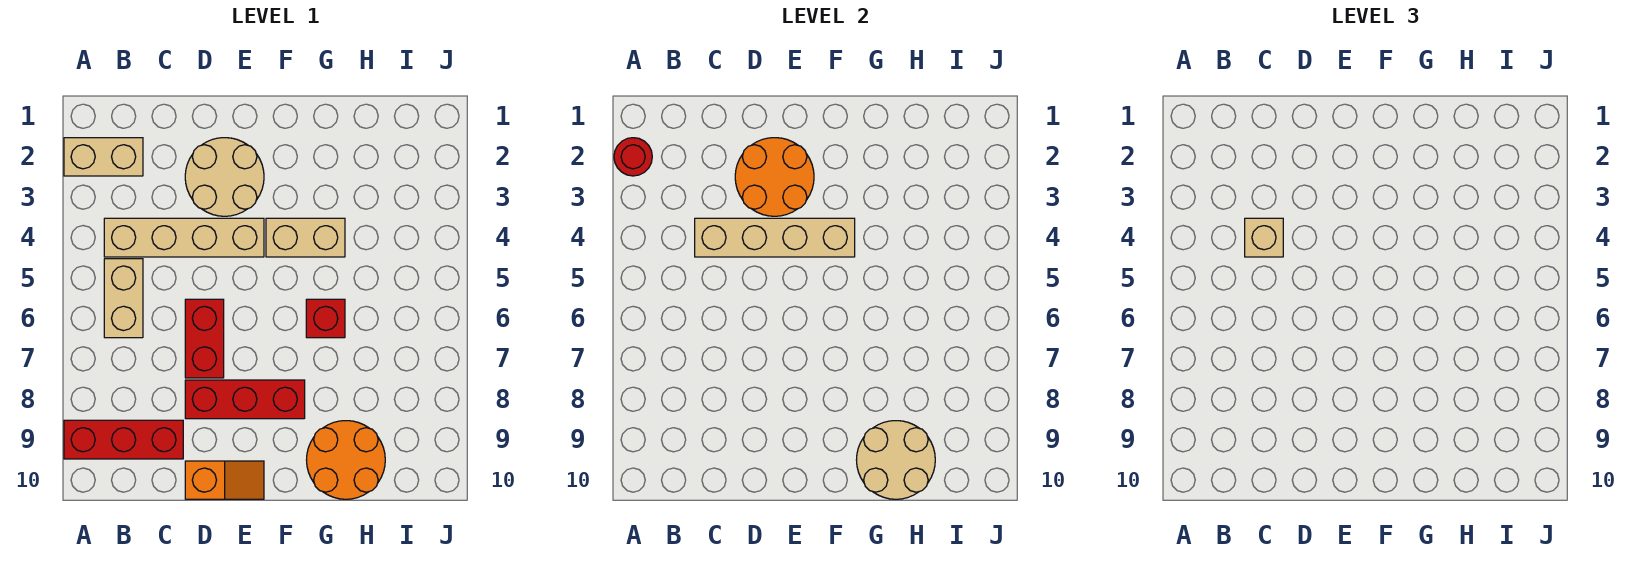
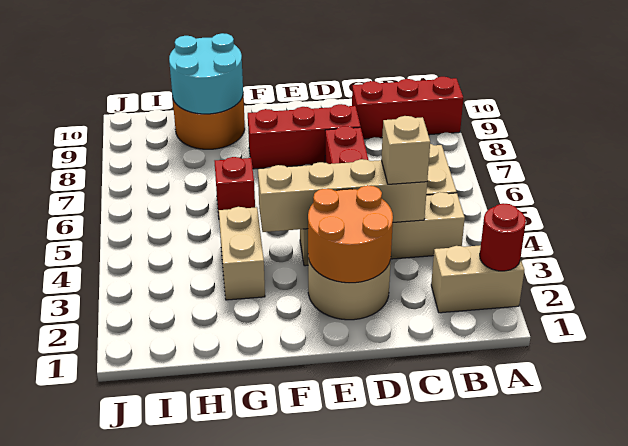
orange slope D10:E10 level 1 top D -> none
tan brick F4:G4 level 1 -> tan brick G3:G4 level 1
tan round brick G9:H10 level 2 -> cyan round brick G9:H10 level 2

